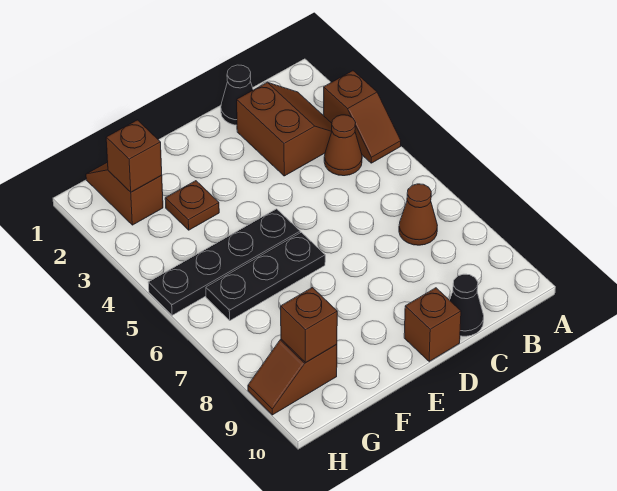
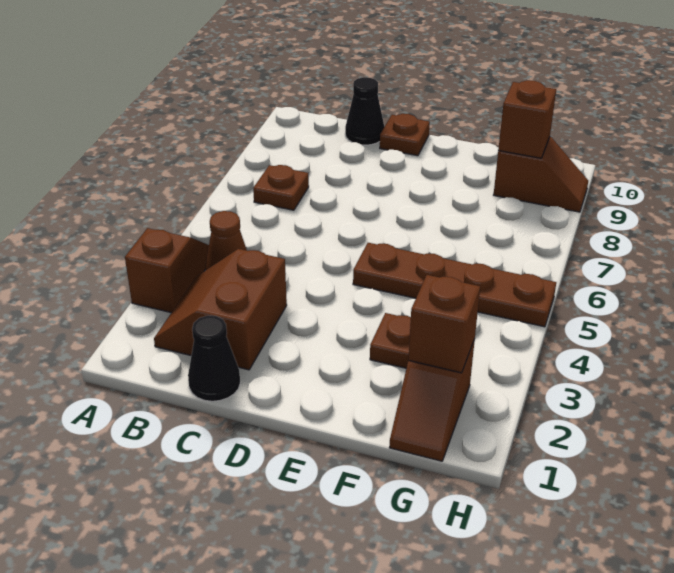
brown cone B7 level 1 -> brown plate B7 level 1
brown brick D10 level 1 -> brown plate D10 level 1
black plate E5:H5 level 1 -> brown plate E5:H5 level 1
black plate E6:G6 level 1 -> none

